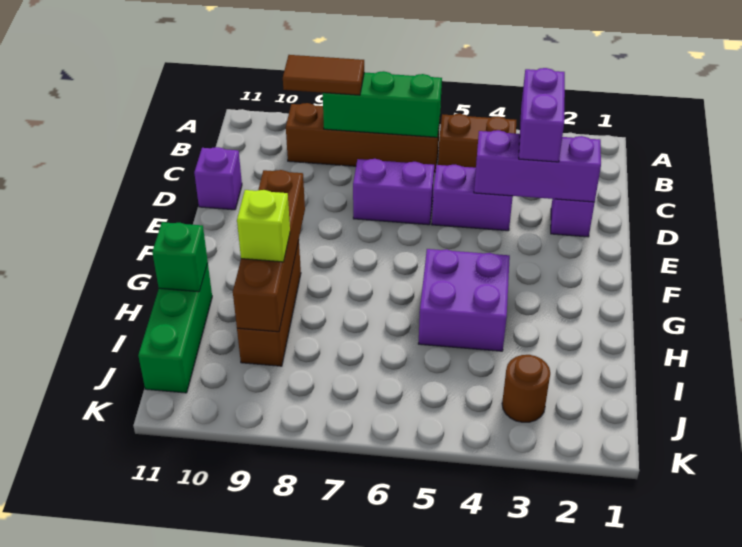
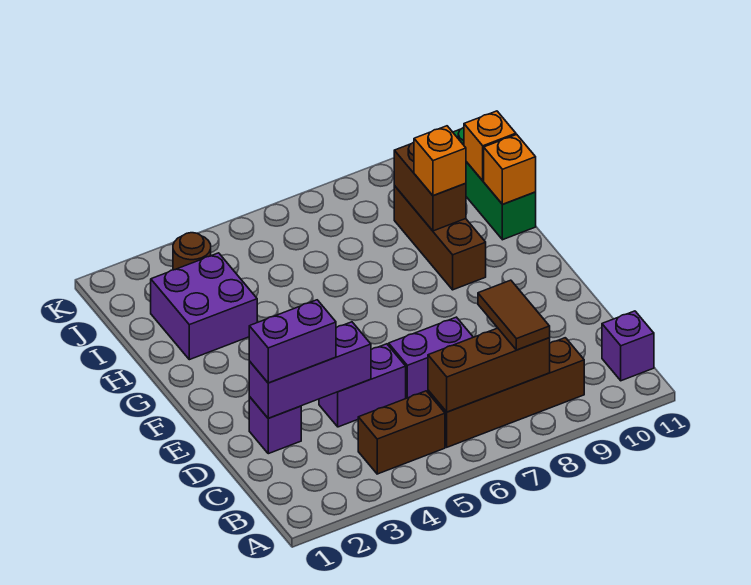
green brick B6:B8 level 2 -> brown brick B6:B8 level 2
brown tile B8:B9 level 3 -> brown tile B8:C8 level 3
purple brick C3:D3 level 3 -> purple brick D2:D3 level 3
purple brick D11 level 1 -> purple brick B11 level 1
brown brick F9:I9 level 2 -> brown brick H9:I9 level 2
purple brick G4:H5 level 1 -> purple brick H2:I3 level 1
lime brick H9 level 3 -> orange brick H9 level 3
green brick H11 level 2 -> orange brick H11 level 2
none -> orange brick I11 level 2

